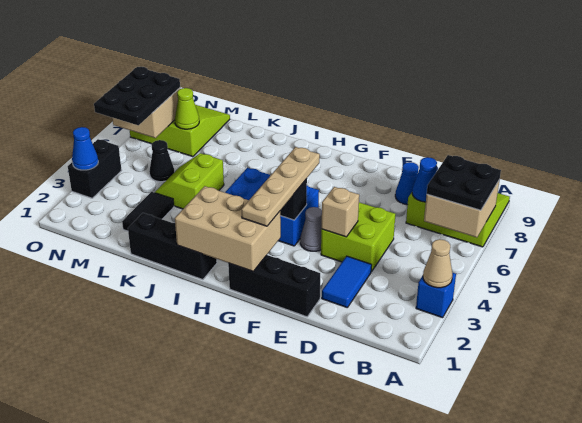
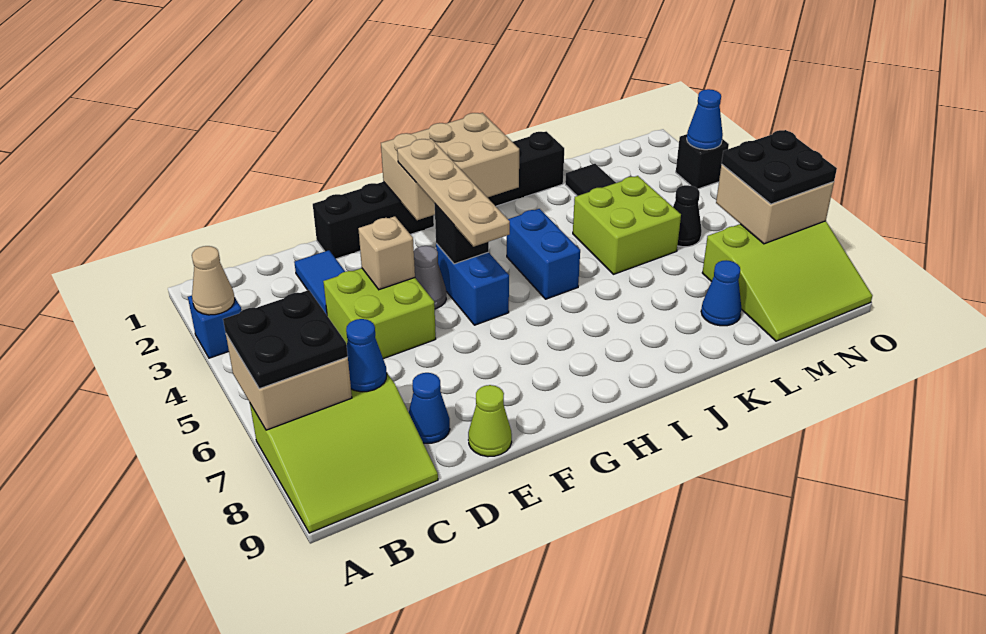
lime slope K4:L5 level 1 top K -> lime brick K4:L5 level 1
none -> blue cone L8 level 1
lime cone M7 level 2 -> lime cone E9 level 1
black plate N5:O7 level 3 -> black plate N6:O7 level 3
black brick O3:O4 level 1 -> black brick O3 level 1

